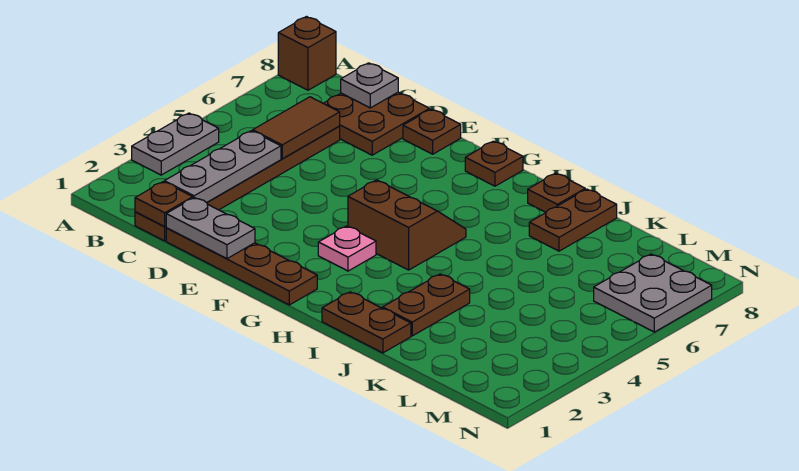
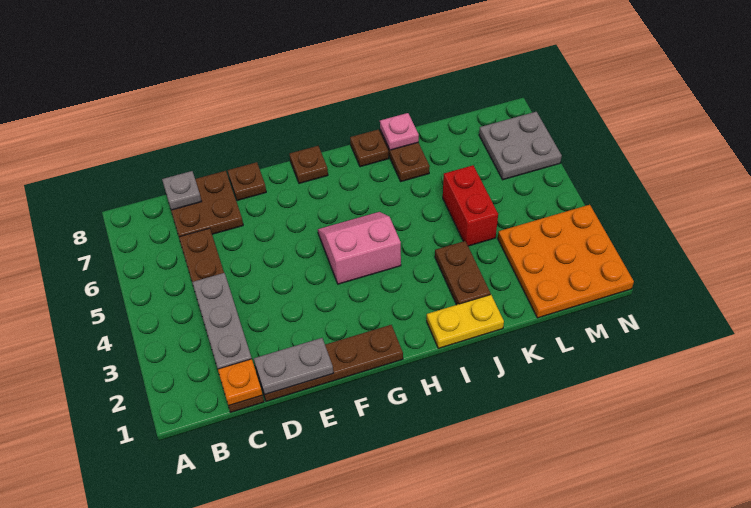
grey plate A3:A4 level 1 -> none
brown brick A8 level 1 -> none
brown plate C1 level 2 -> orange plate C1 level 2
brown tile C5:C6 level 2 -> none
pink plate G3 level 1 -> pink plate J8 level 2
brown slope G4:H5 level 1 top 4 -> pink slope G4:H5 level 1 top 4
brown plate I1:J1 level 1 -> yellow plate I1:J1 level 1
none -> red brick K4:K5 level 1
none -> orange plate L1:N3 level 1

